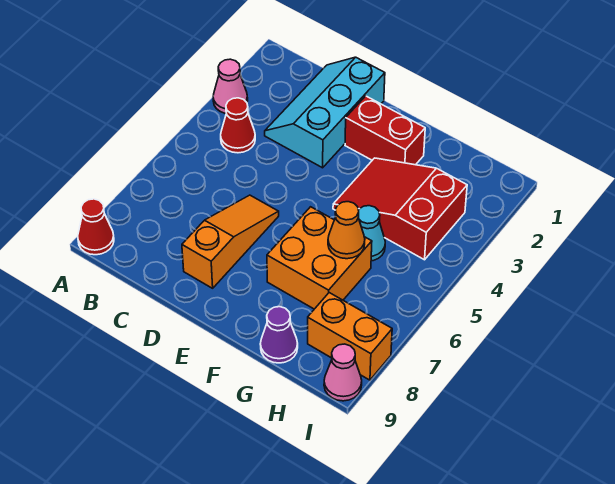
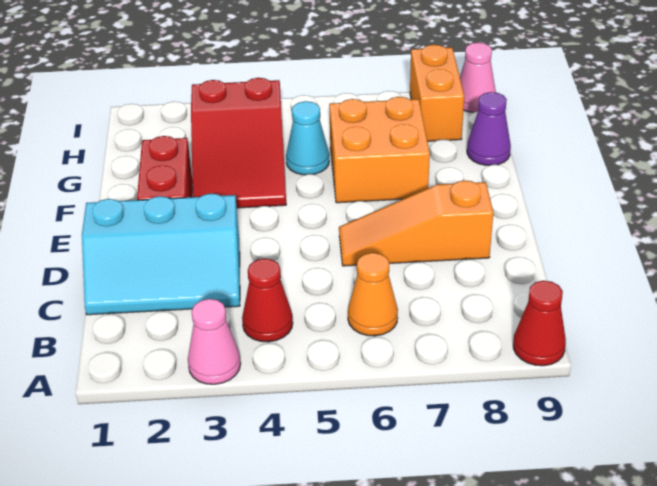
orange cone G6 level 2 -> orange cone B6 level 1

